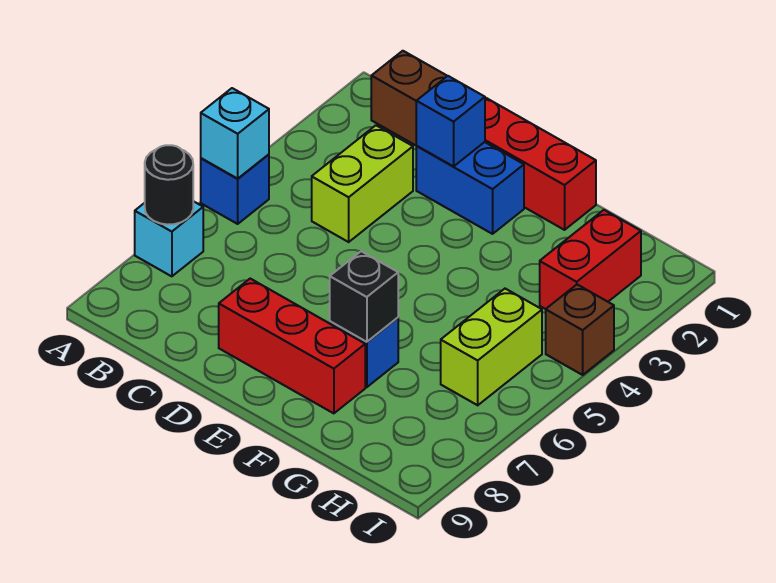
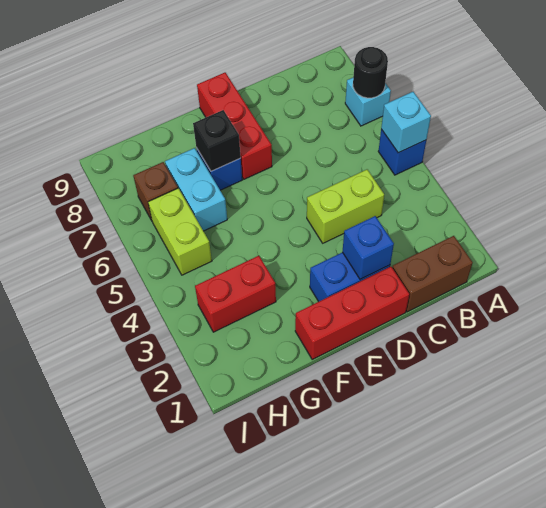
lime brick C3:C4 level 1 -> lime brick C4:D4 level 1
red brick D8:F8 level 1 -> red brick E7:E9 level 1
none -> cyan brick G6:G7 level 1
red brick H2:H3 level 1 -> red brick G3:H3 level 1
brown brick I4 level 1 -> brown brick H7 level 1

